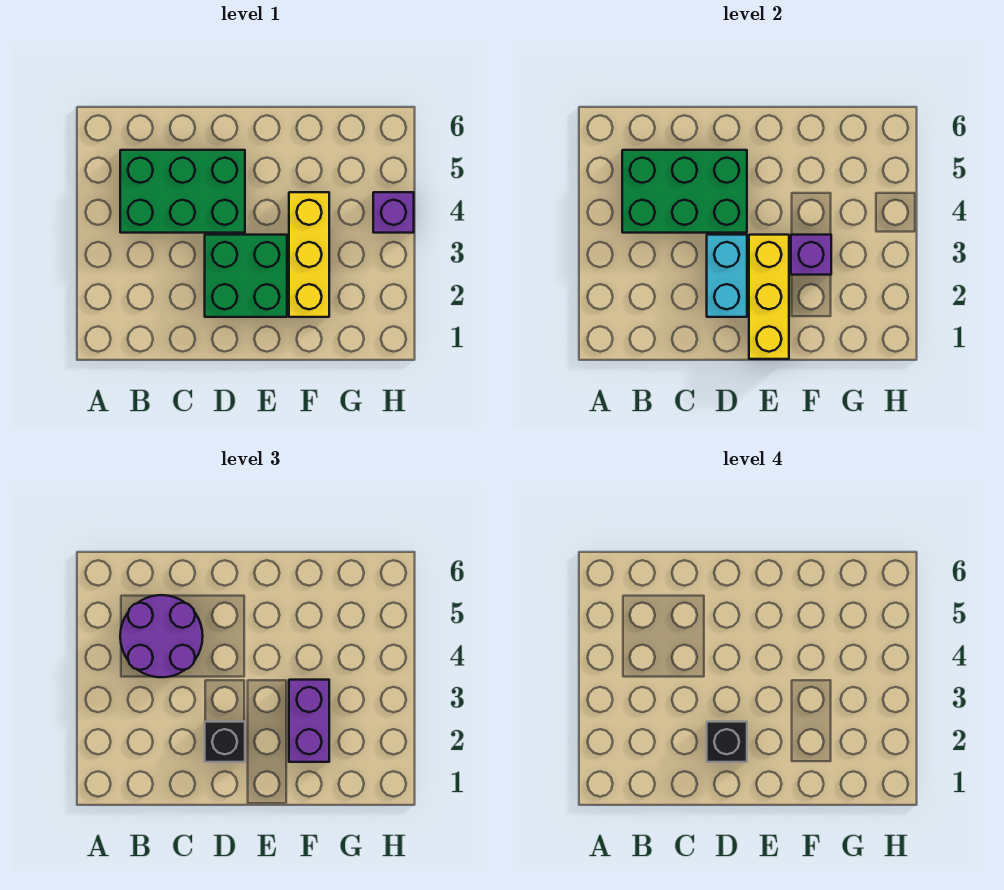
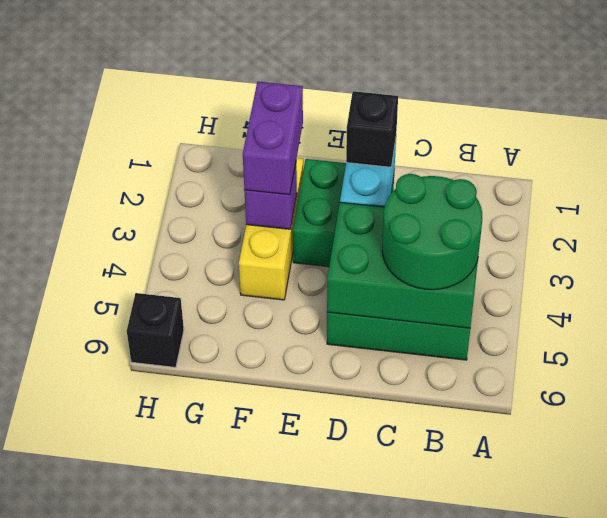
purple round brick B4:C5 level 3 -> green round brick B4:C5 level 3
black brick D2 level 4 -> black brick H6 level 1
yellow brick E1:E3 level 2 -> none
purple brick H4 level 1 -> none

